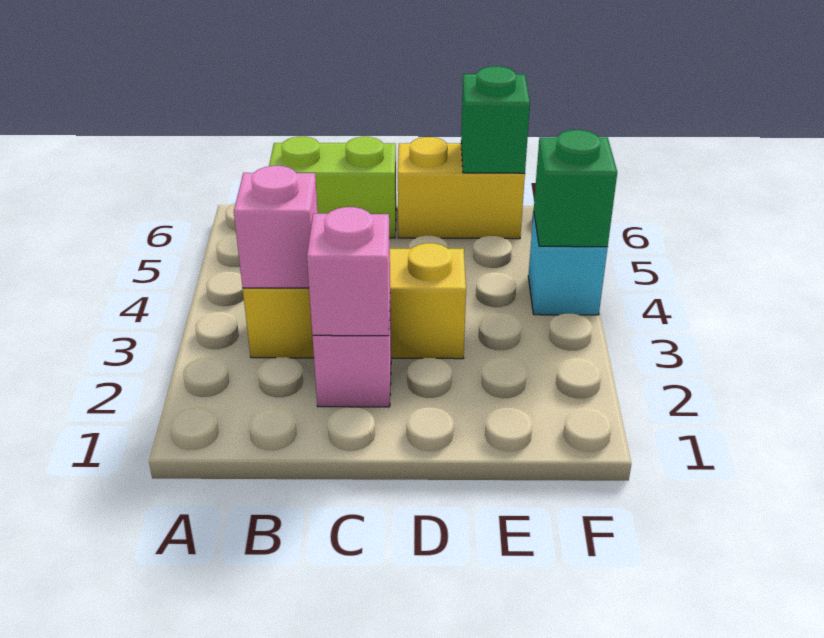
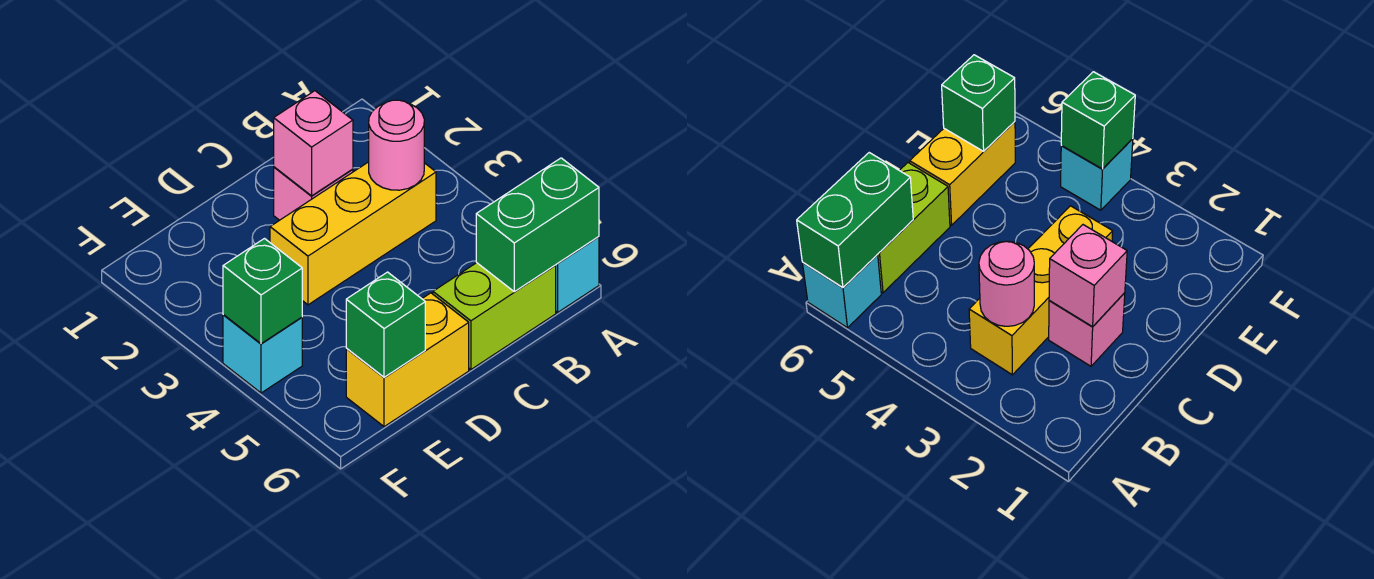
none -> cyan brick A6 level 1
none -> green brick A6:B6 level 2
pink brick B3 level 2 -> pink round brick B3 level 2

